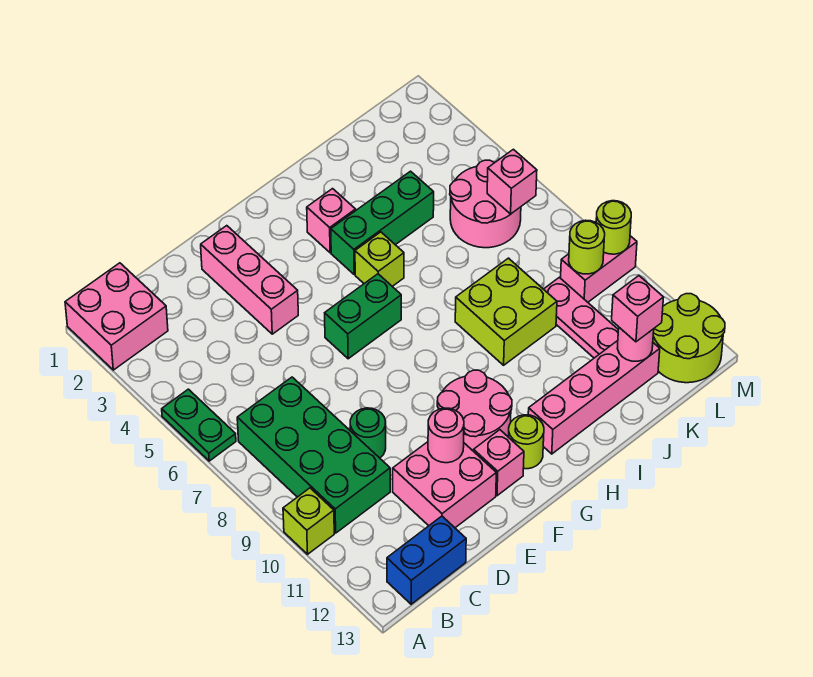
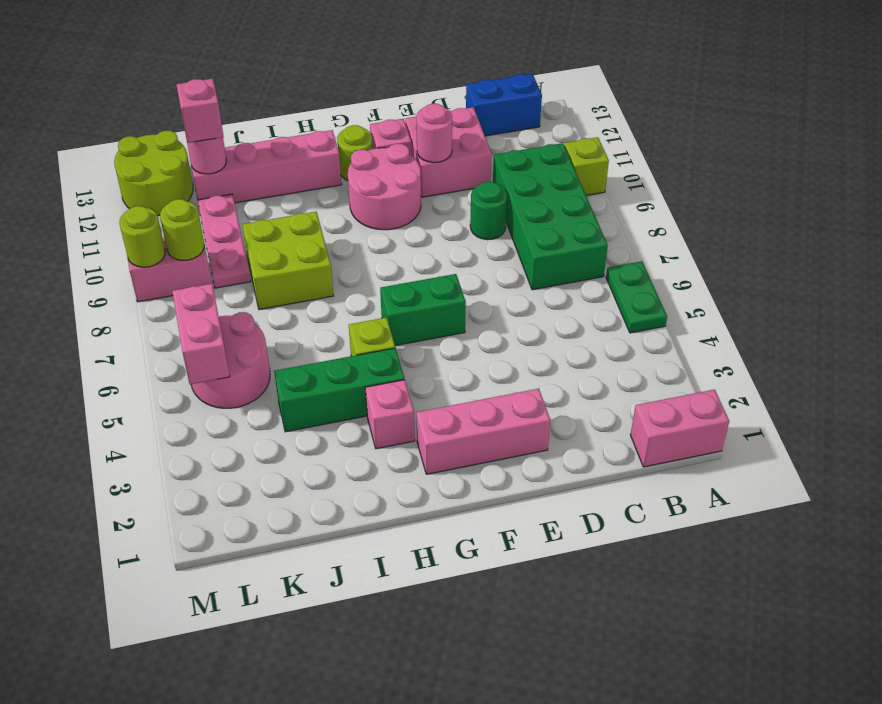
pink brick A1:B2 level 1 -> pink brick A1:B1 level 1
pink brick E2:E4 level 1 -> pink brick E2:G2 level 1
pink brick L6 level 2 -> pink brick L5:L6 level 2

